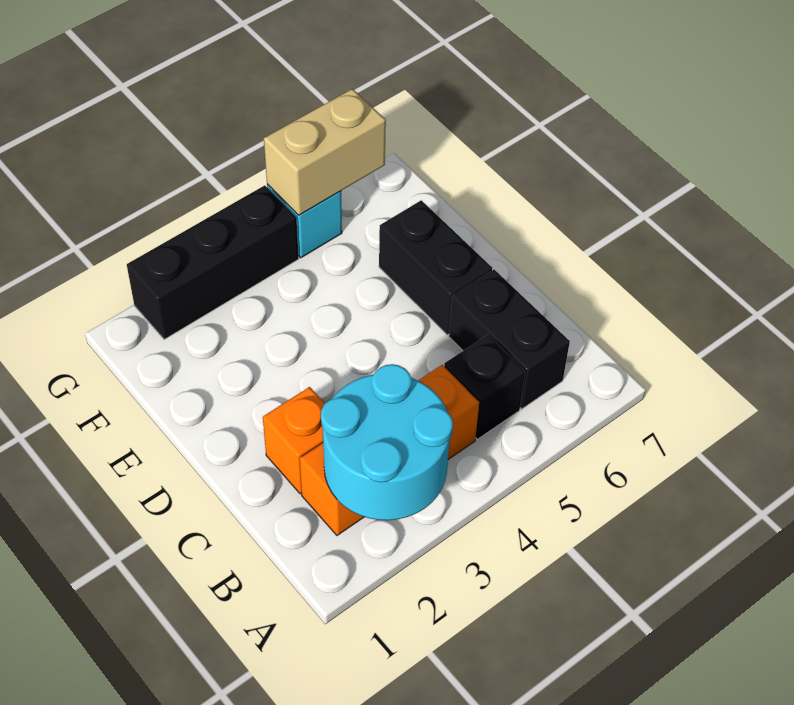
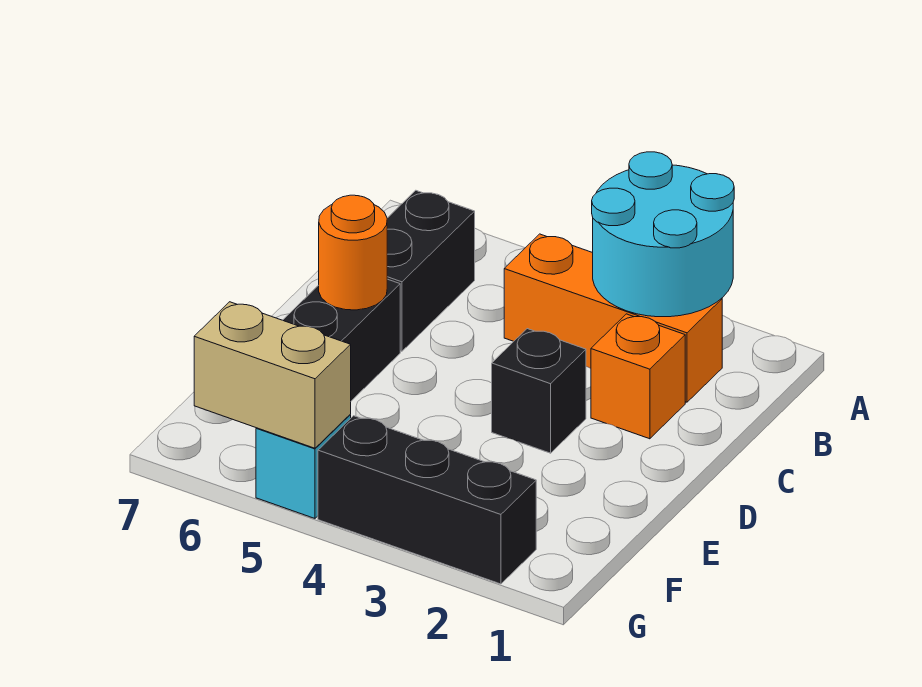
black brick B5 level 1 -> black brick D3 level 1
none -> orange round brick D6 level 2

